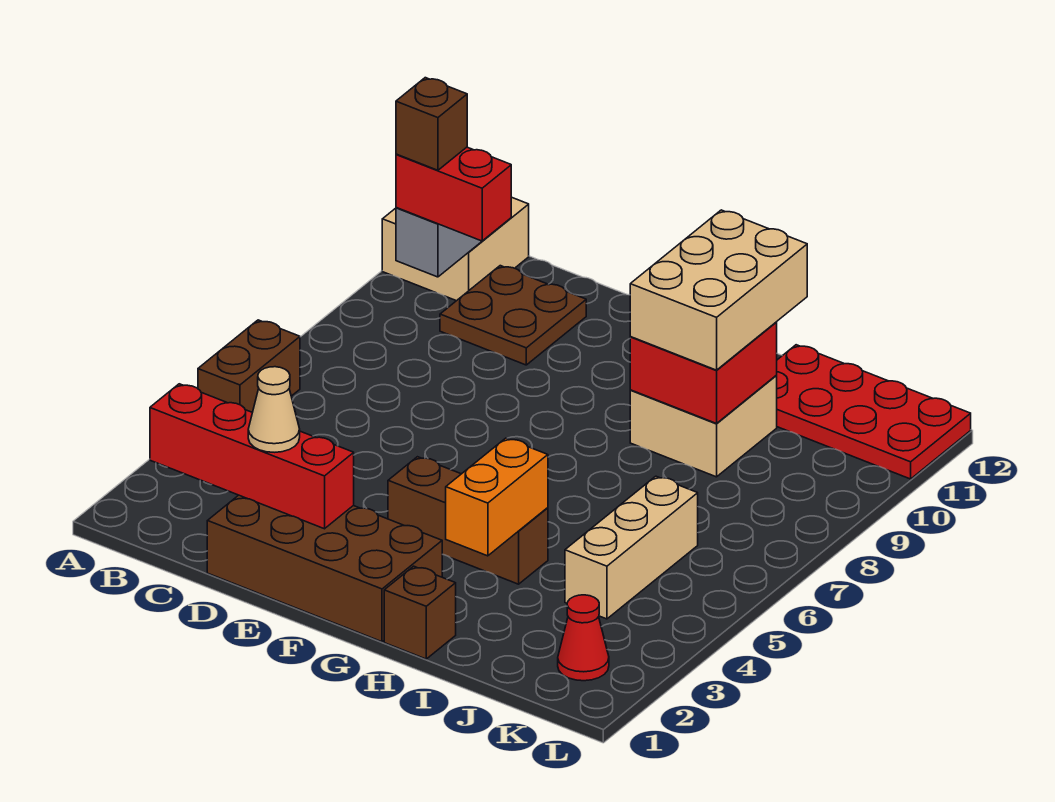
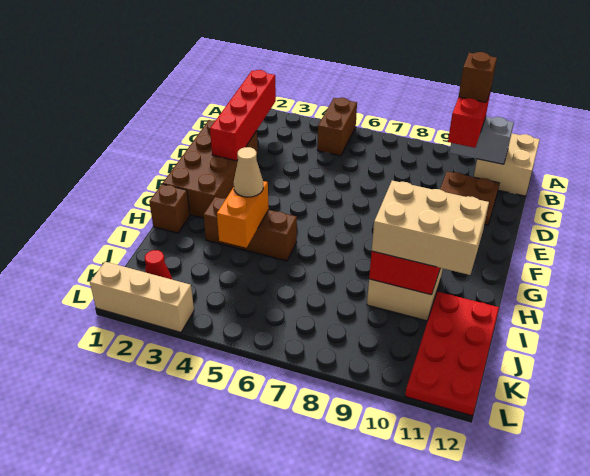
brown brick A5:A6 level 1 -> brown brick A5:B5 level 1
tan cone D2 level 3 -> tan cone H4 level 3
brown brick F4:H4 level 1 -> brown brick H3:H5 level 1
orange brick H3:H4 level 2 -> orange brick H4:I4 level 2
tan brick J4:J6 level 1 -> tan brick L1:L3 level 1

